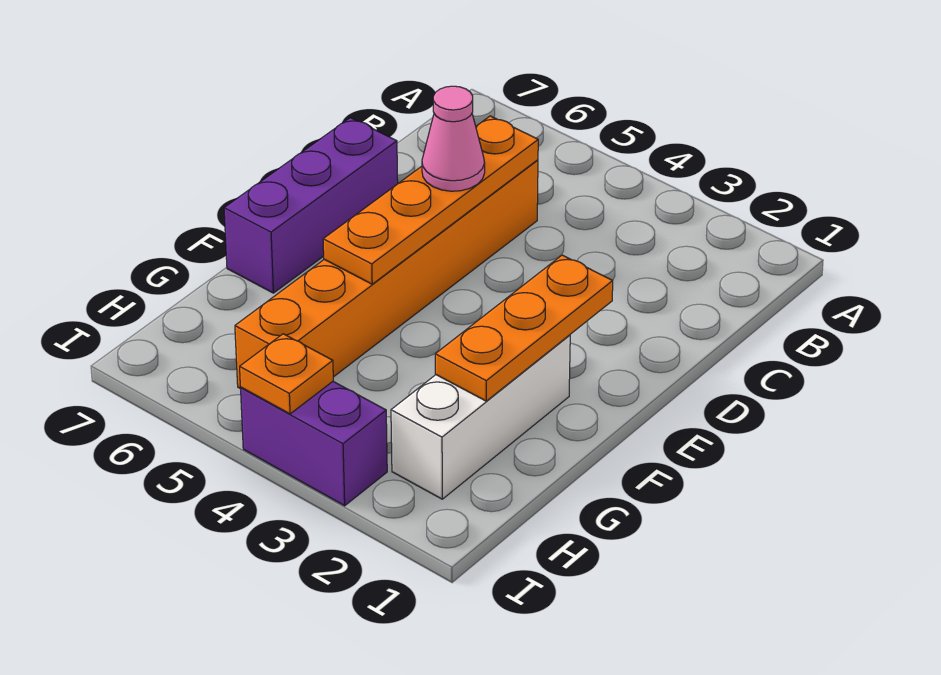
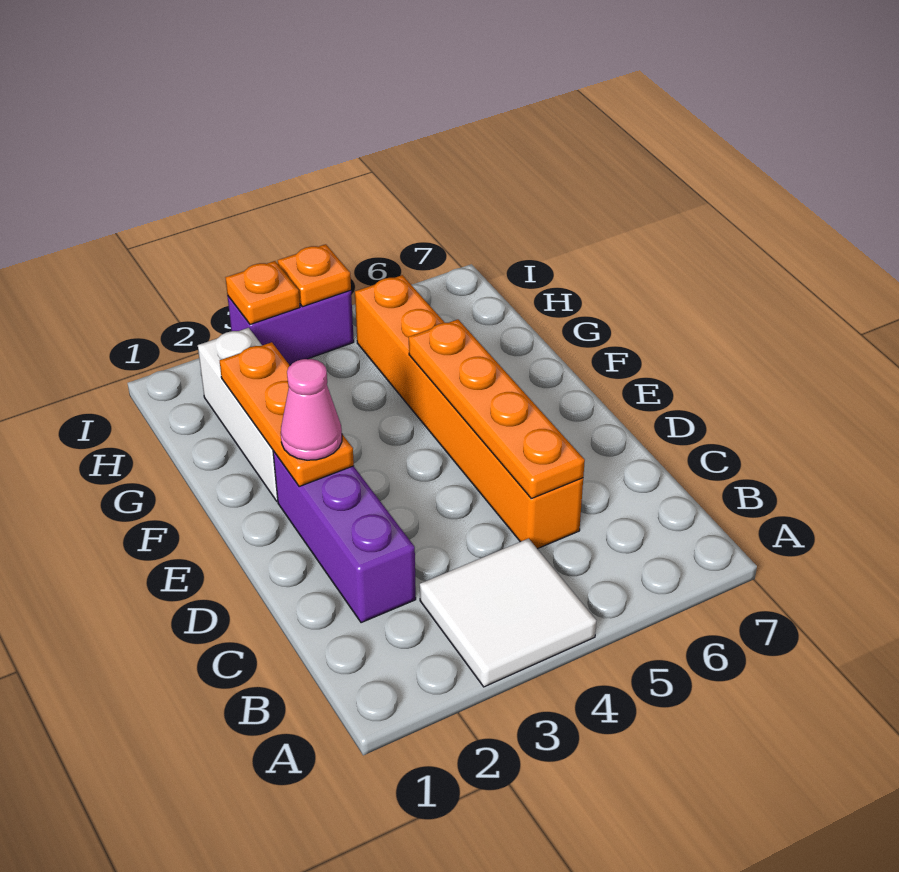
none -> white tile A3:B4 level 1
pink cone D5 level 3 -> pink cone E2 level 3
purple brick D7:F7 level 1 -> purple brick C2:E2 level 1
none -> orange plate I3 level 2

